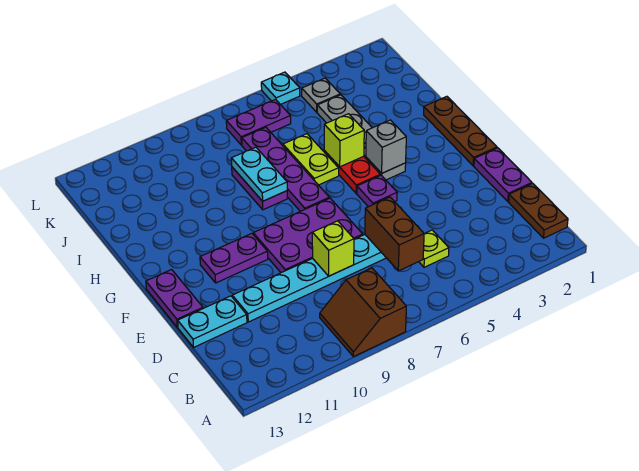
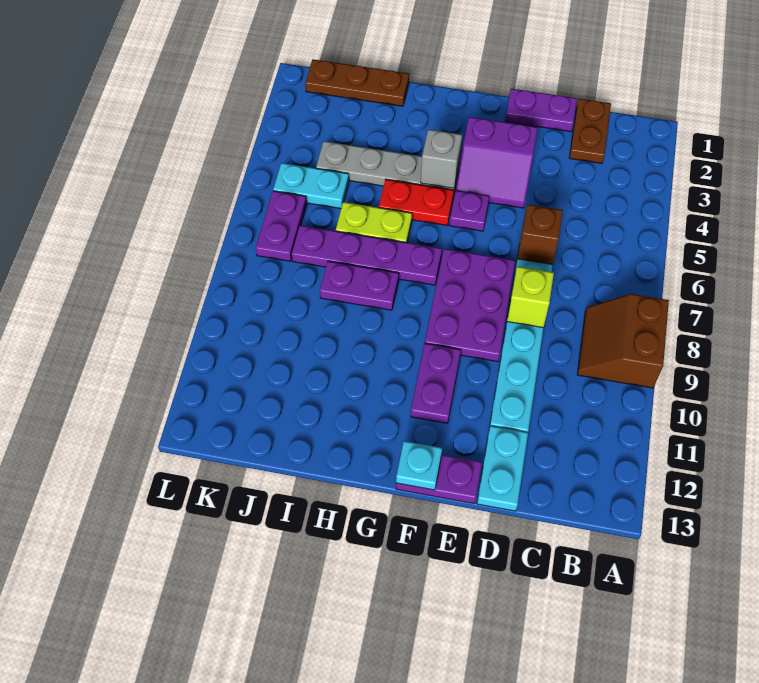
brown slope A8:B9 level 1 top 8 -> brown slope A8:B9 level 1 top A
brown plate B1:C1 level 1 -> brown plate C1:C2 level 1
lime plate C5 level 1 -> none
brown brick C6:D6 level 2 -> brown brick D6 level 2
none -> purple slope E3:F4 level 1 top 3
brown plate F1:H1 level 1 -> brown plate I1:K1 level 1
lime brick H5 level 2 -> none
cyan plate H8:I8 level 2 -> cyan plate J5:K5 level 1
grey plate K4 level 1 -> none
cyan plate L5 level 1 -> cyan plate F13 level 2

